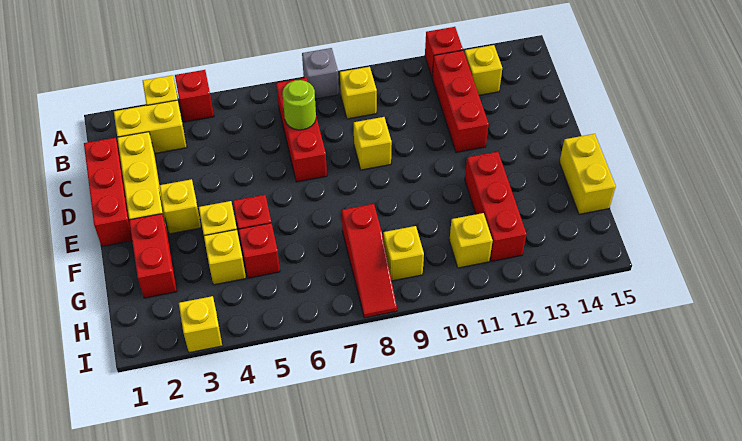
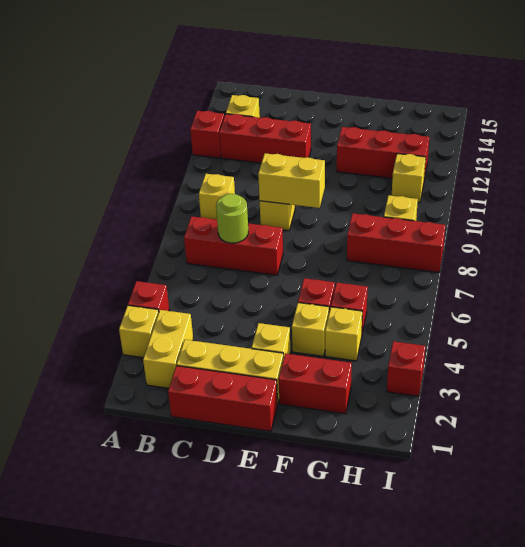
grey brick A8 level 1 -> none
yellow brick F15:G15 level 1 -> yellow brick D9:E9 level 2
red slope G8:I8 level 1 top G -> red brick G8:I8 level 1
yellow brick I3 level 1 -> red brick I3 level 1

